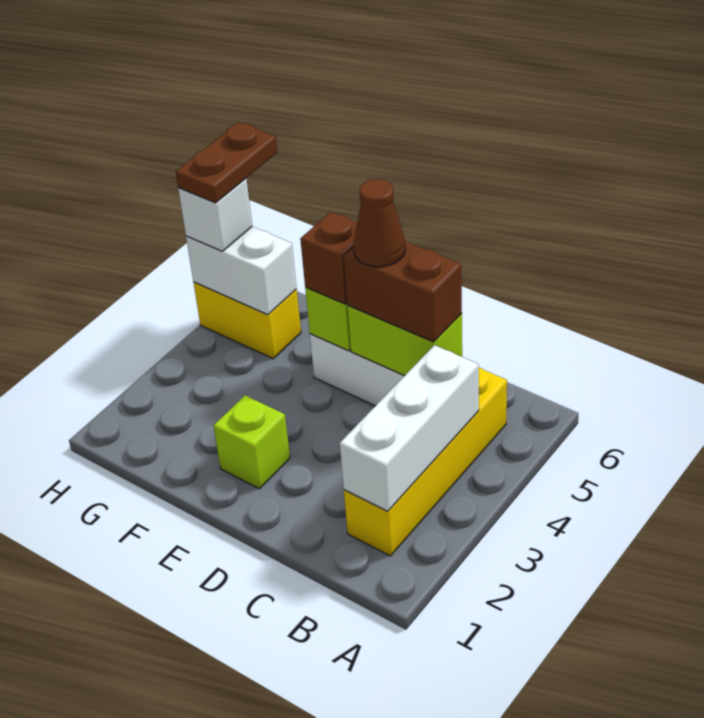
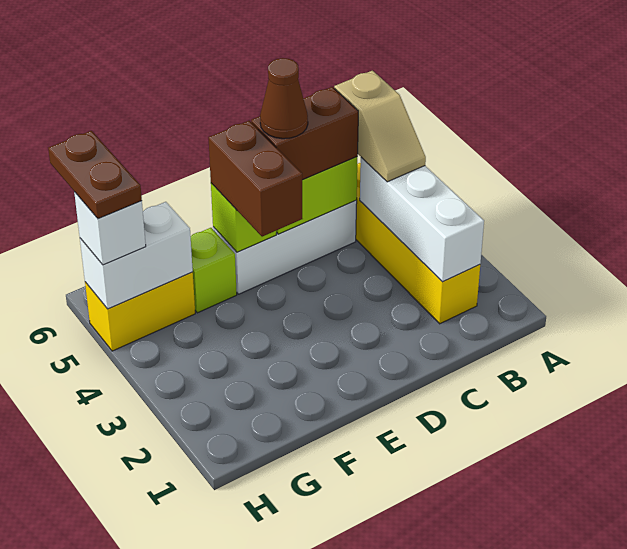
none -> tan slope B4:B5 level 3 top 5
lime brick E2 level 1 -> lime brick F5 level 1
brown brick E5 level 3 -> brown brick E4:E5 level 3

